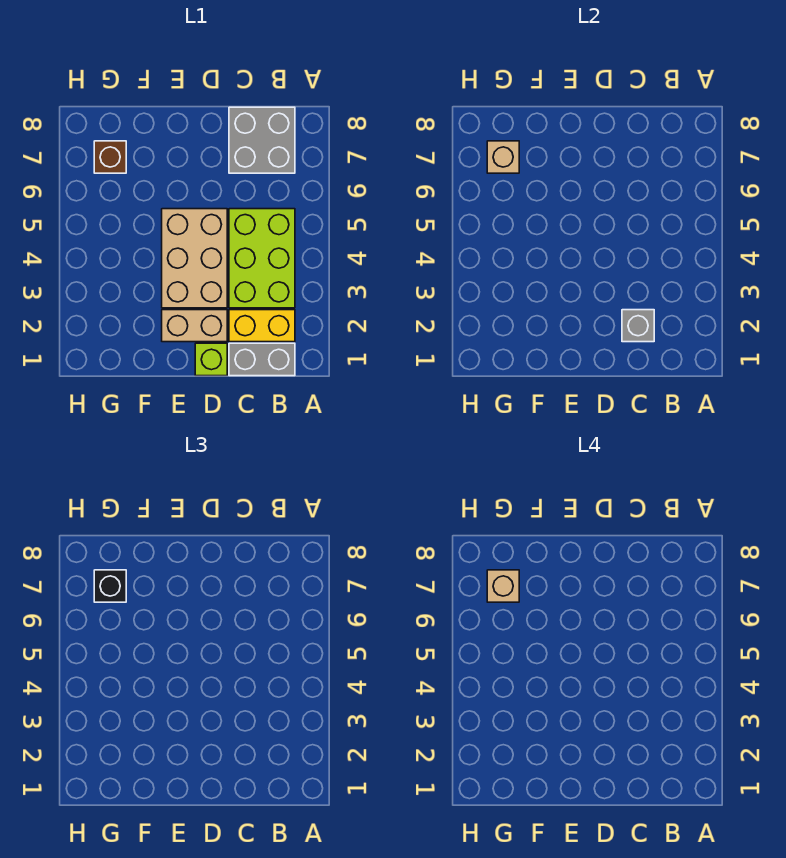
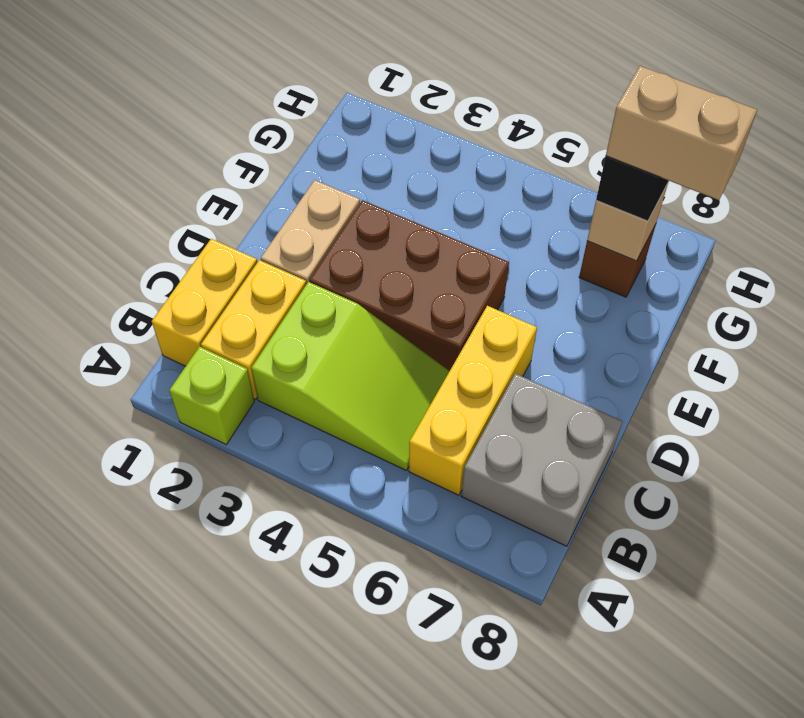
grey brick B1:C1 level 1 -> yellow brick B1:C1 level 1
lime brick B3:C5 level 1 -> lime slope B3:C5 level 1 top 3
none -> yellow brick B6:D6 level 1
grey brick C2 level 2 -> none
lime brick D1 level 1 -> lime brick A2 level 1
tan brick D3:E5 level 1 -> brown brick D3:E5 level 1
tan brick G7 level 4 -> tan brick G7:G8 level 4

